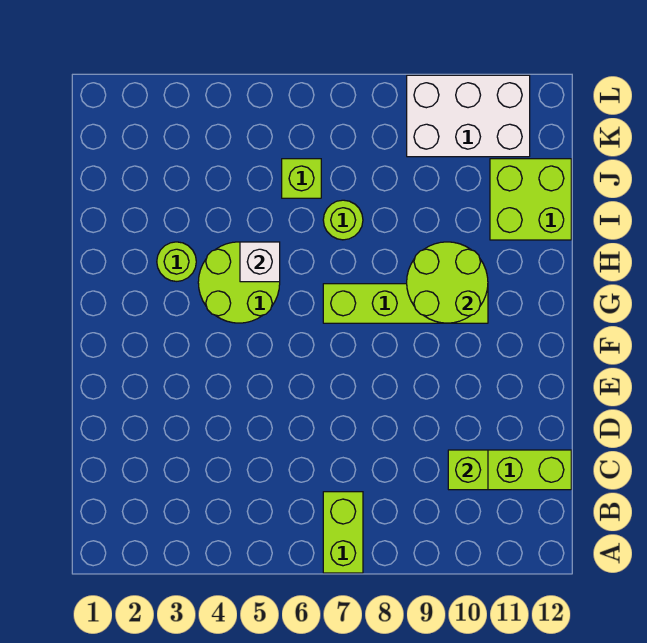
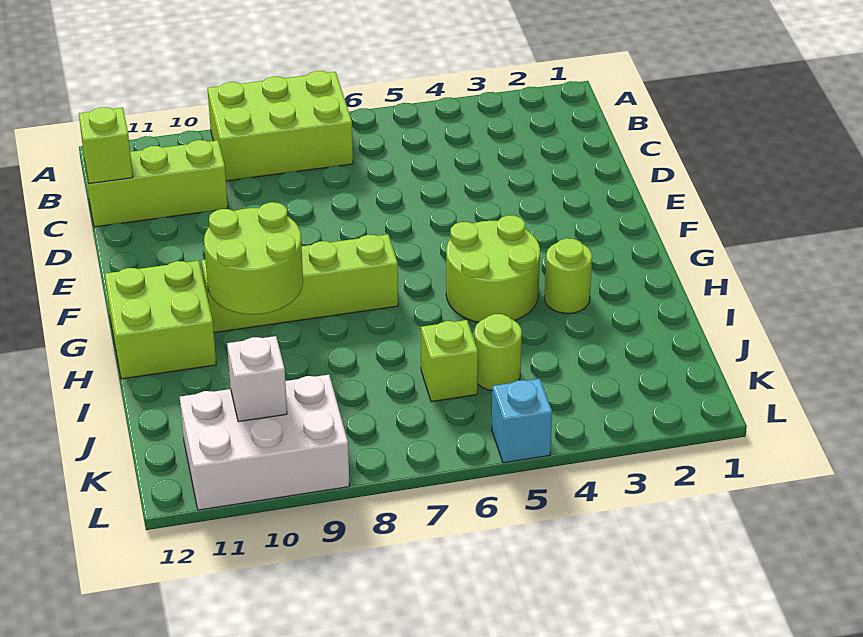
lime brick A7:B7 level 1 -> lime brick A7:B9 level 1
lime brick C10 level 2 -> lime brick C12 level 2
white brick H5 level 2 -> white brick K10 level 2
lime round brick I7 level 1 -> lime round brick J5 level 1
lime brick I11:J12 level 1 -> lime brick G11:H12 level 1
none -> cyan brick L5 level 1

